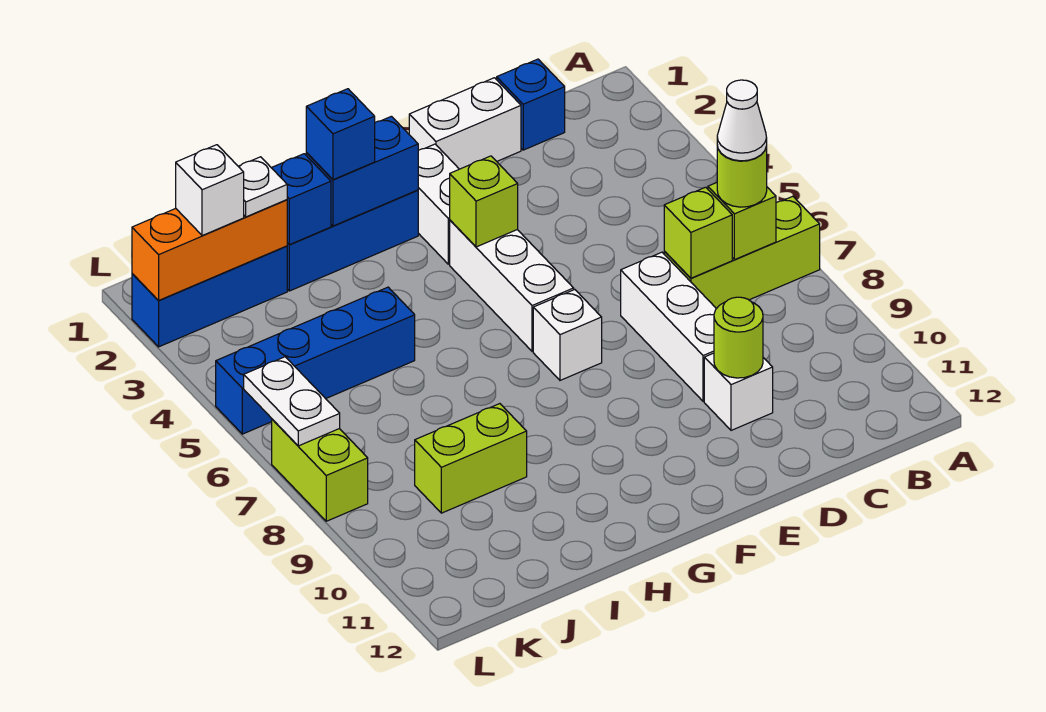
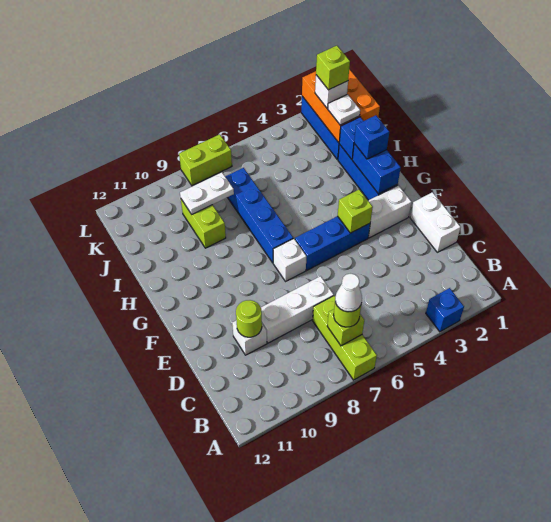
blue brick C1 level 1 -> blue brick A3 level 1
lime brick C7 level 2 -> lime brick K2 level 4
white brick F4:F6 level 1 -> blue brick F4:F6 level 1
blue brick I5:L5 level 1 -> blue brick G7:J7 level 1
orange brick J2:L2 level 2 -> orange brick J1:L2 level 2
white plate L6:L7 level 2 -> white plate J8:J9 level 2

